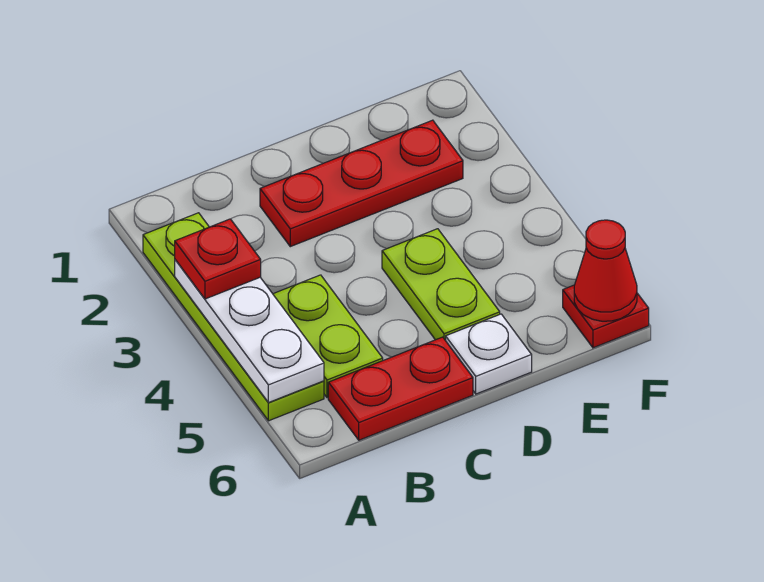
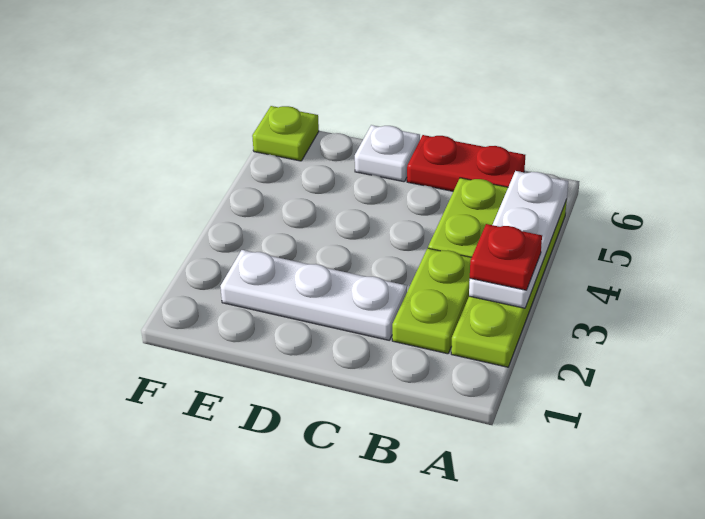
red plate C2:E2 level 1 -> white plate C2:E2 level 1
lime plate D4:D5 level 1 -> lime plate B2:B3 level 1
red plate F6 level 1 -> lime plate F6 level 1
red cone F6 level 2 -> none

